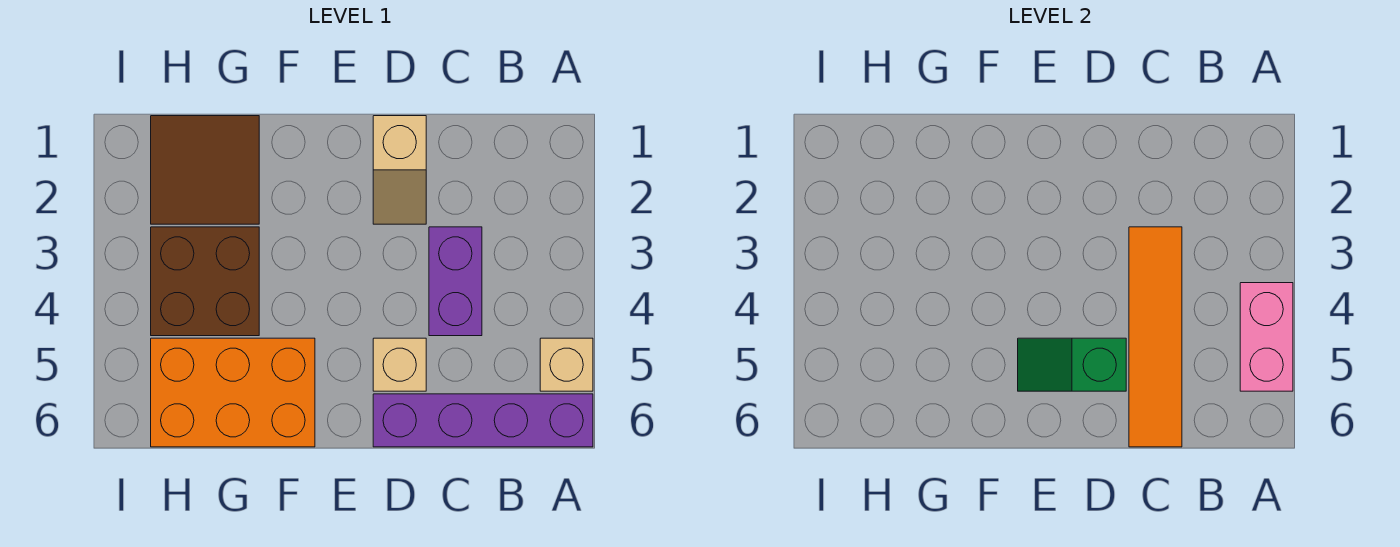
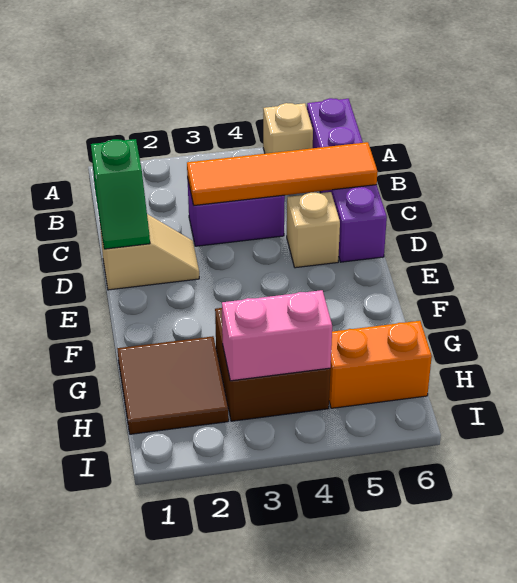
pink brick A4:A5 level 2 -> pink brick H3:H4 level 2
green slope D5:E5 level 2 top D -> green slope C1:D1 level 2 top C
orange brick F5:H6 level 1 -> orange brick H5:H6 level 1

